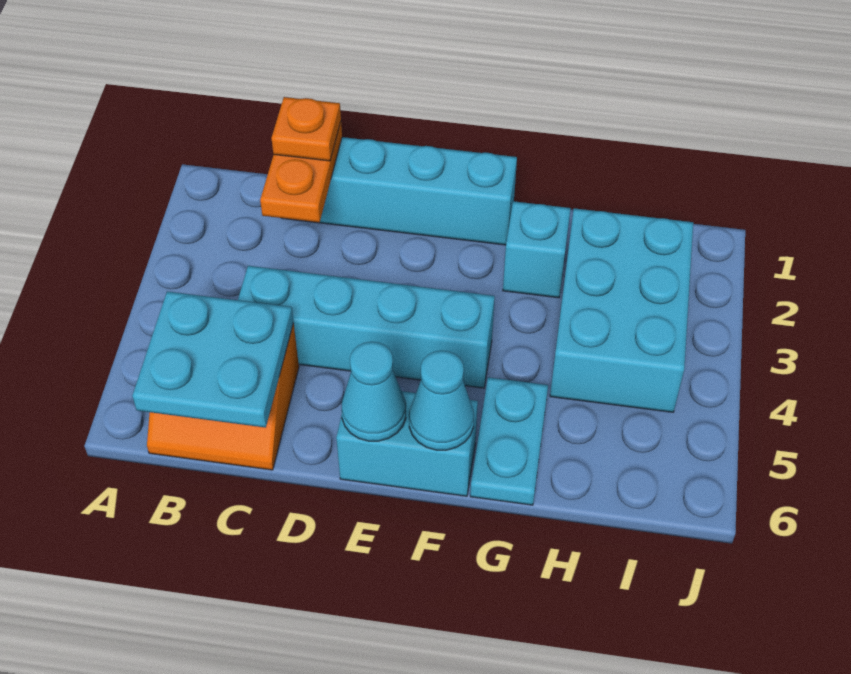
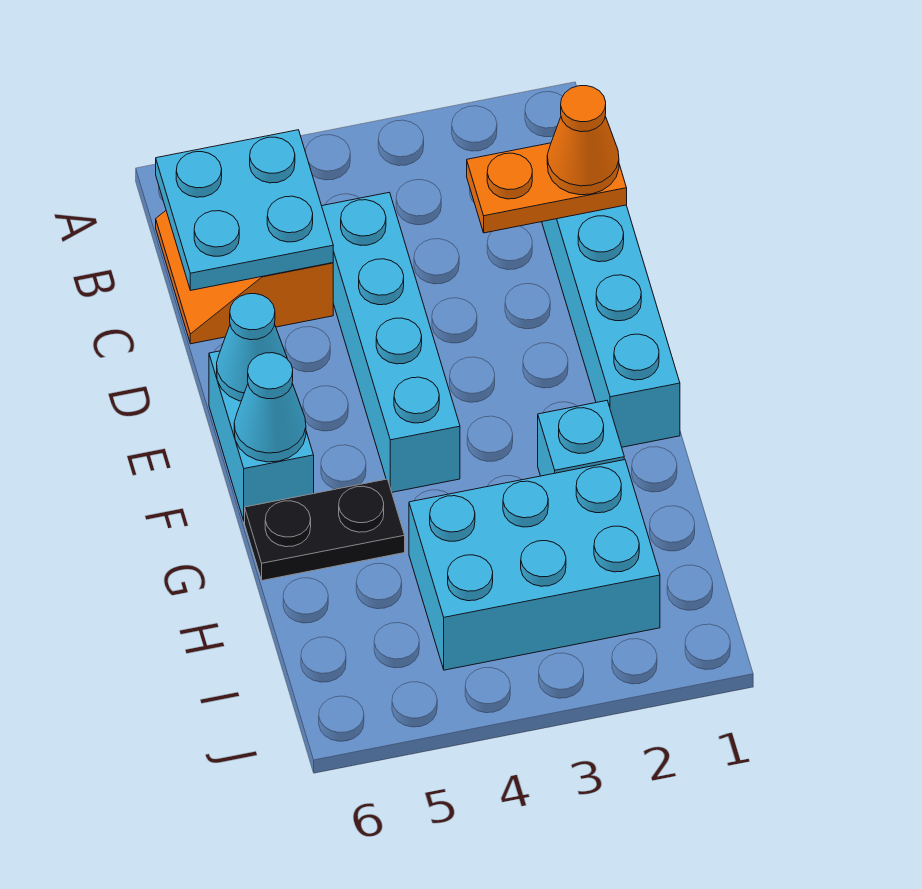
orange plate C1 level 3 -> orange cone C1 level 3
cyan plate G5:G6 level 1 -> black plate G5:G6 level 1

